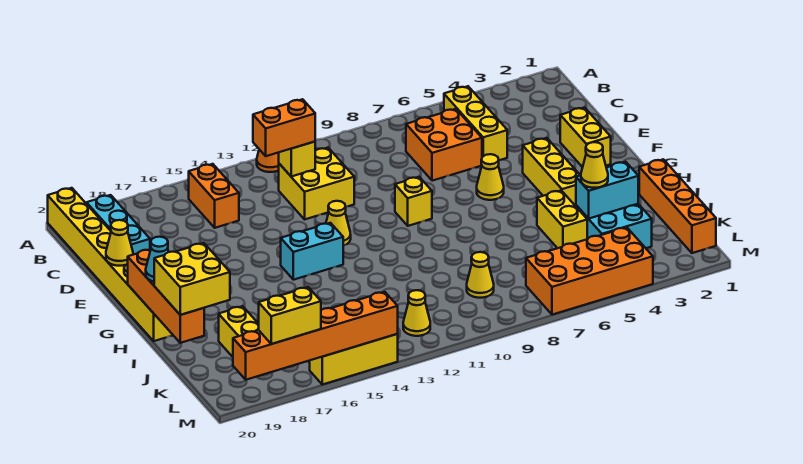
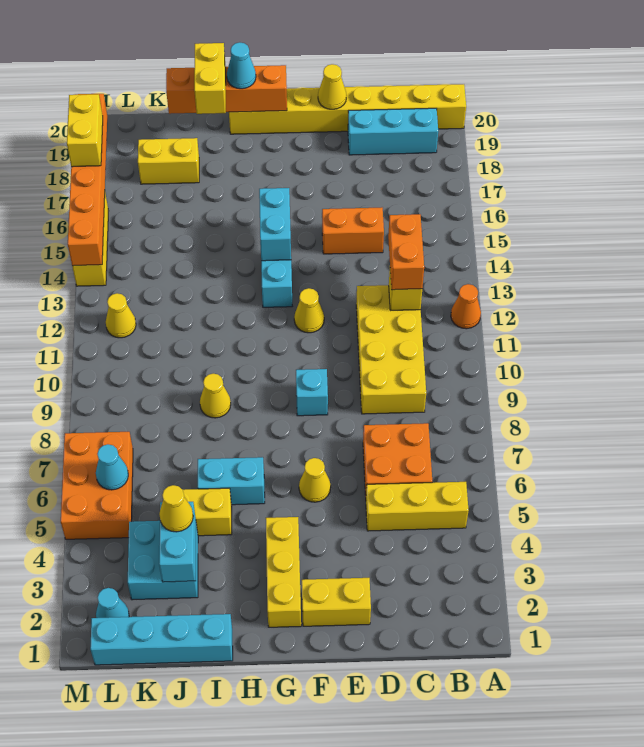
orange brick B15:C15 level 1 -> orange brick D15:E15 level 1
yellow brick C11:D12 level 1 -> yellow brick C9:D12 level 1
yellow brick F4:H4 level 1 -> yellow brick G2:G4 level 1
yellow brick F9 level 1 -> cyan brick F9 level 1
none -> cyan brick G14:G15 level 2
none -> cyan brick H6:I6 level 1
orange brick I1:L1 level 1 -> cyan brick I1:L1 level 1
yellow brick I19:J20 level 3 -> yellow brick I19:I20 level 3
yellow cone K9 level 1 -> yellow cone I9 level 1
none -> cyan cone L2 level 1
orange brick L4:M7 level 1 -> orange brick L5:M7 level 1
none -> cyan cone L6 level 2

